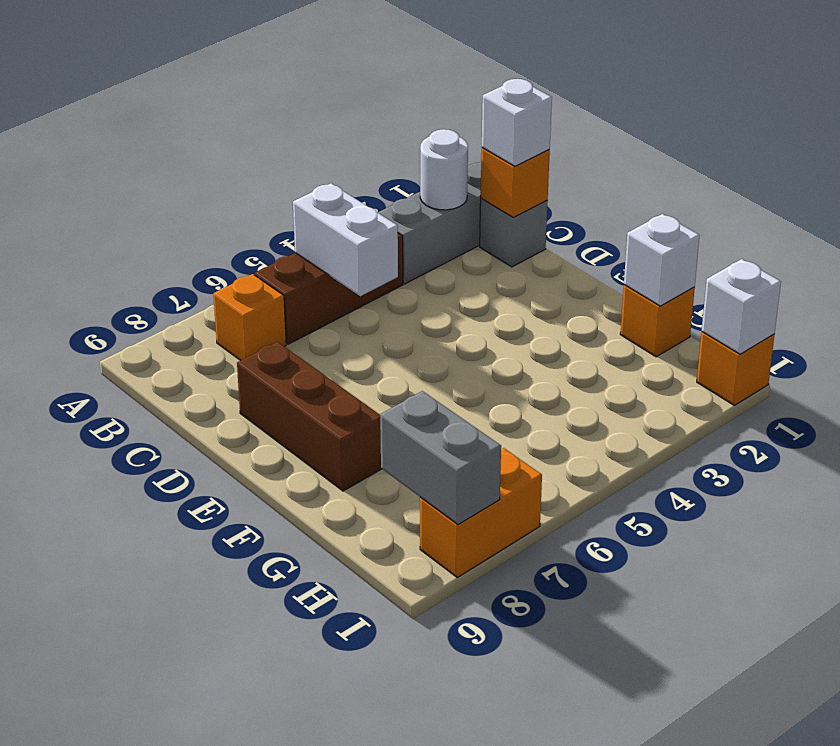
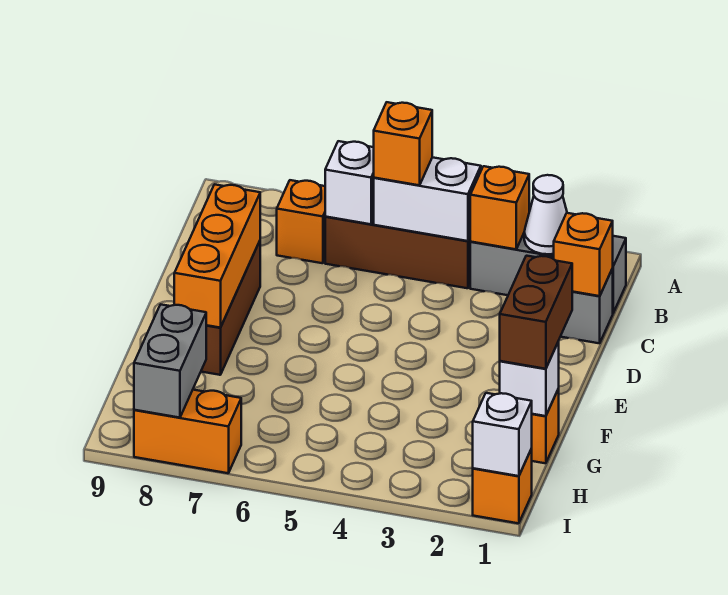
white round brick B2 level 2 -> white cone B2 level 2
none -> orange brick B3 level 2
white brick B5:C5 level 2 -> white brick B4:B5 level 2
none -> orange brick B5 level 3
white brick C1 level 3 -> white brick B6 level 2
none -> orange brick D8:F8 level 2
none -> brown brick F1:G1 level 3

